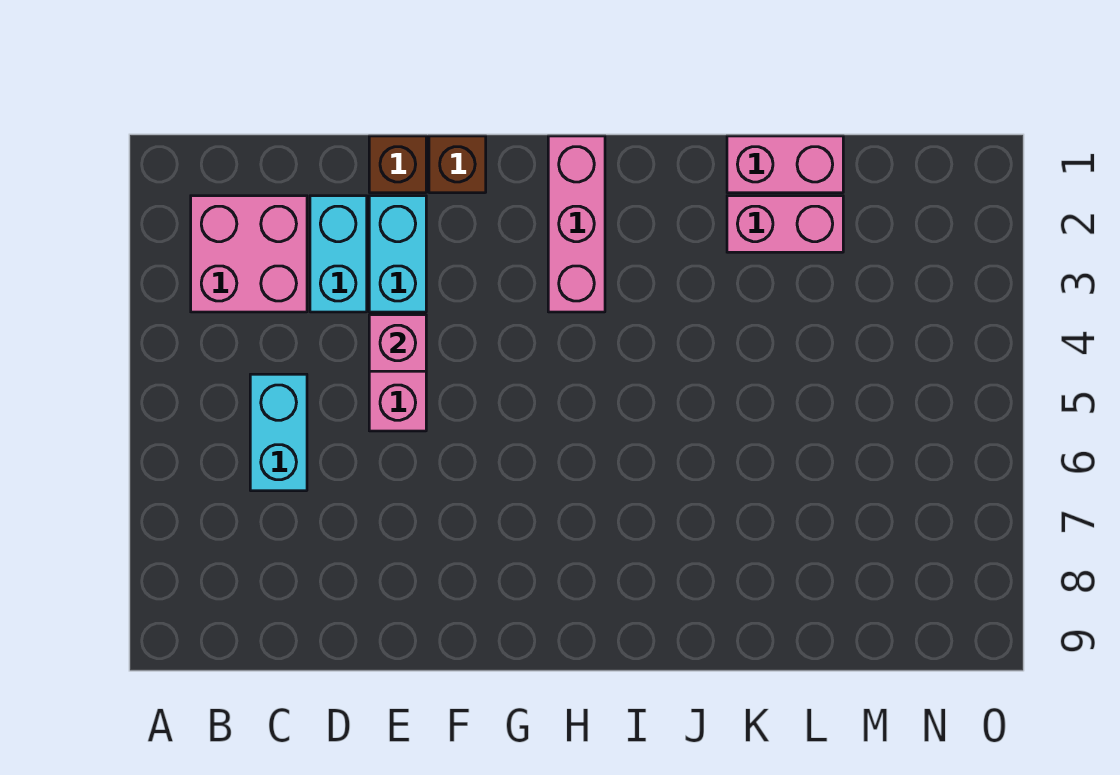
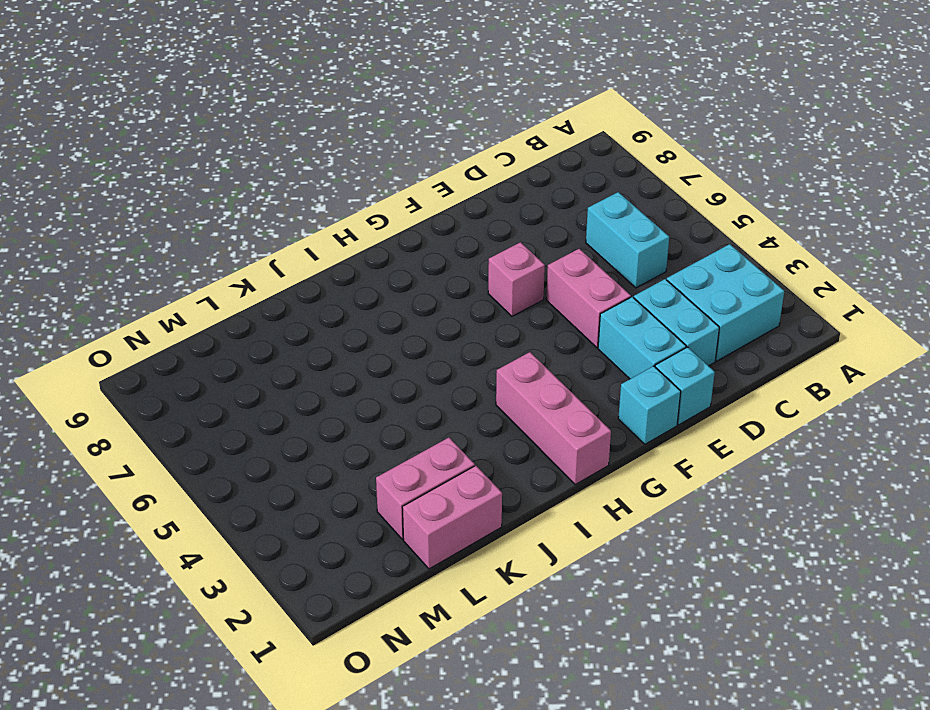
pink brick B2:C3 level 1 -> cyan brick B2:C3 level 1
brown brick E1 level 1 -> cyan brick E1 level 1
pink brick E4 level 2 -> pink brick F6 level 1
brown brick F1 level 1 -> cyan brick F1 level 1

